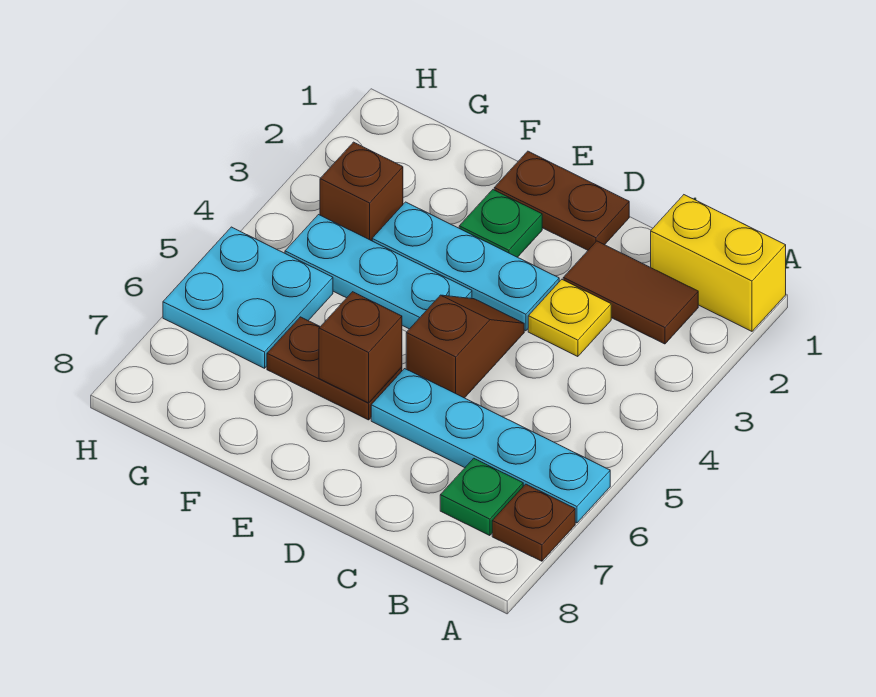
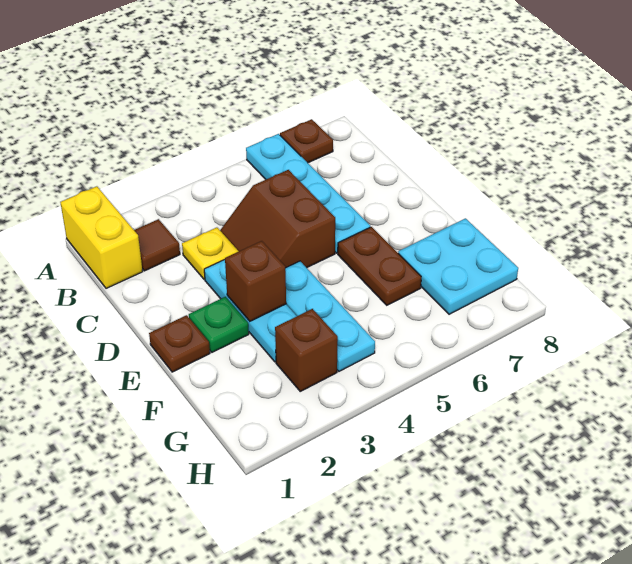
brown tile B2:C2 level 1 -> brown tile B2 level 1
green plate B7 level 1 -> none
brown plate D1:E1 level 1 -> brown plate E1 level 1
brown slope D4:D5 level 1 top 5 -> brown slope C4:D5 level 1 top 5
brown brick E6 level 2 -> brown brick E3 level 2
cyan plate G5:H6 level 1 -> cyan plate F7:G8 level 1

